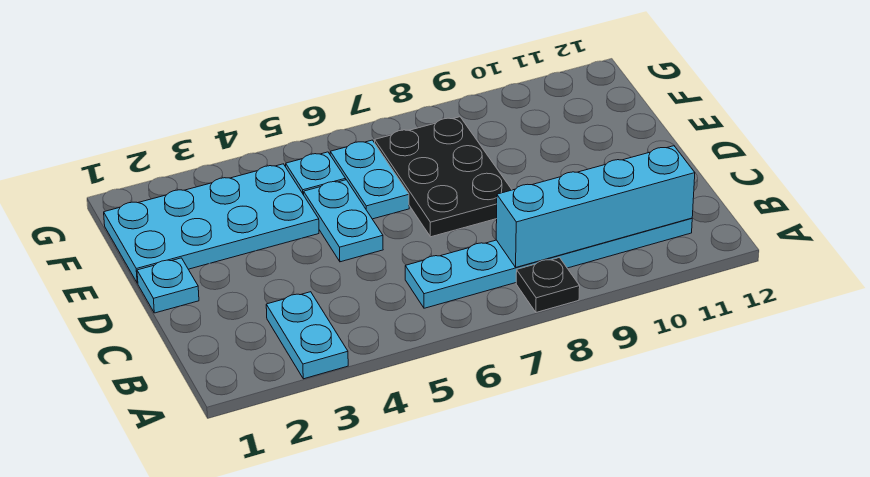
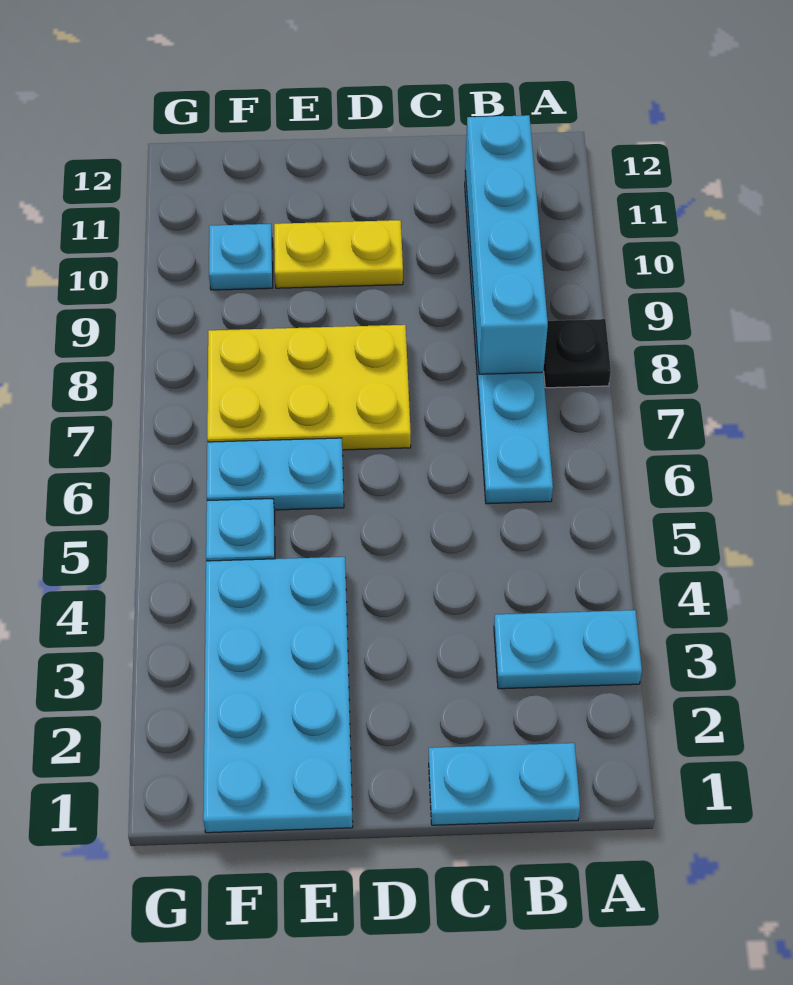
cyan plate D1 level 1 -> cyan plate F10 level 1
cyan plate D5:E5 level 1 -> cyan plate B1:C1 level 1
black plate D7:F8 level 1 -> yellow plate D7:F8 level 1
none -> yellow plate D10:E10 level 1

